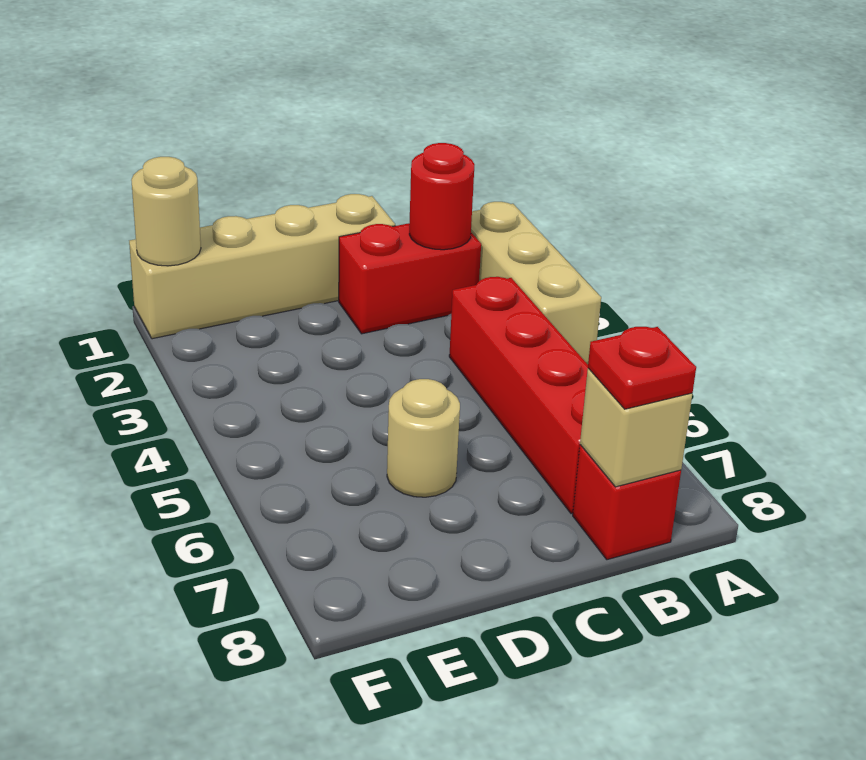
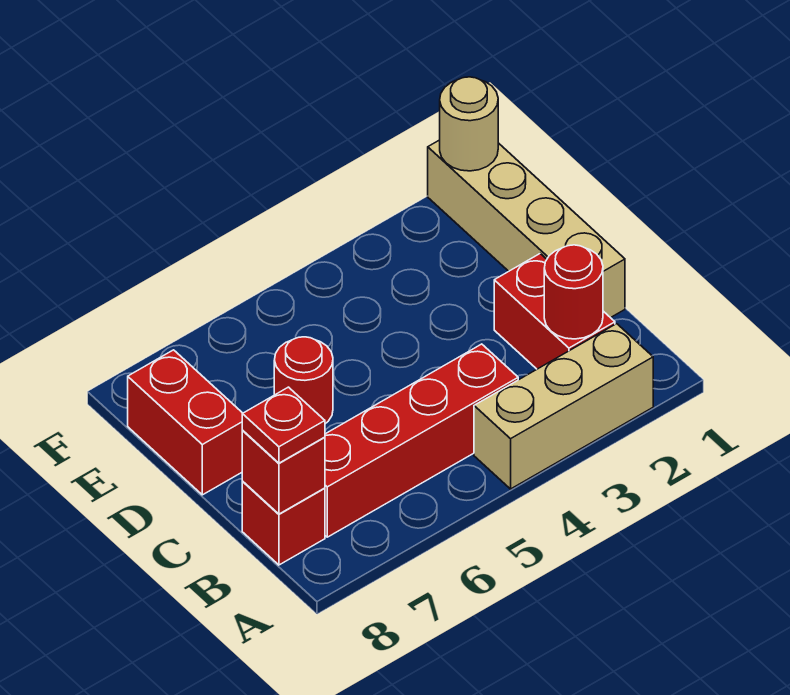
tan brick B8 level 2 -> red brick B8 level 2
tan round brick D6 level 1 -> red round brick D6 level 1
none -> red brick D8:E8 level 1

